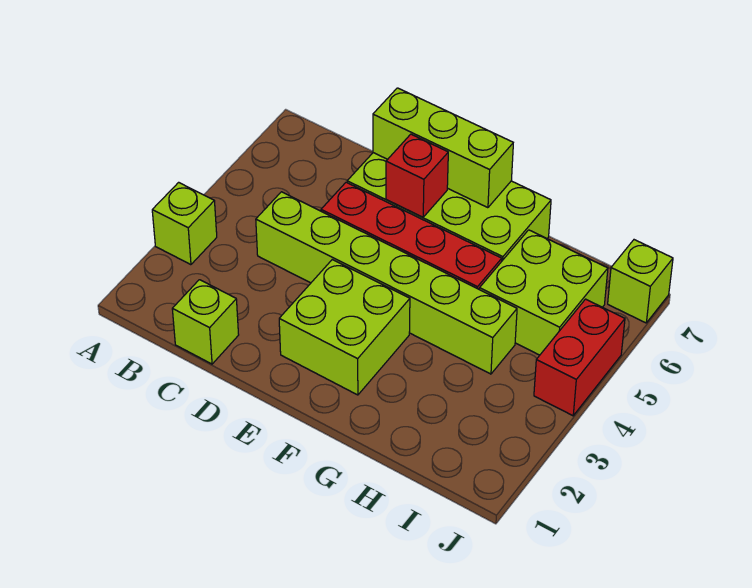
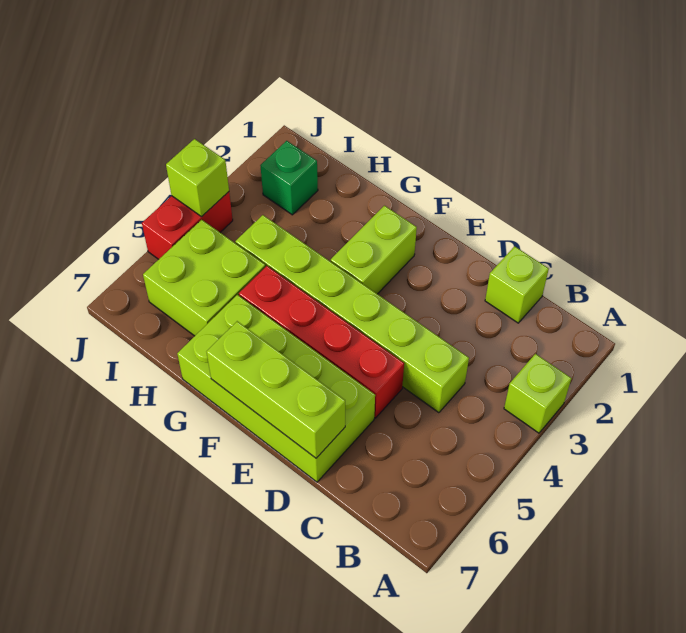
lime brick E2:F3 level 1 -> lime brick F2:F3 level 1
red brick E6 level 2 -> none
none -> green brick I2 level 1
lime brick J7 level 1 -> lime brick J4 level 2

